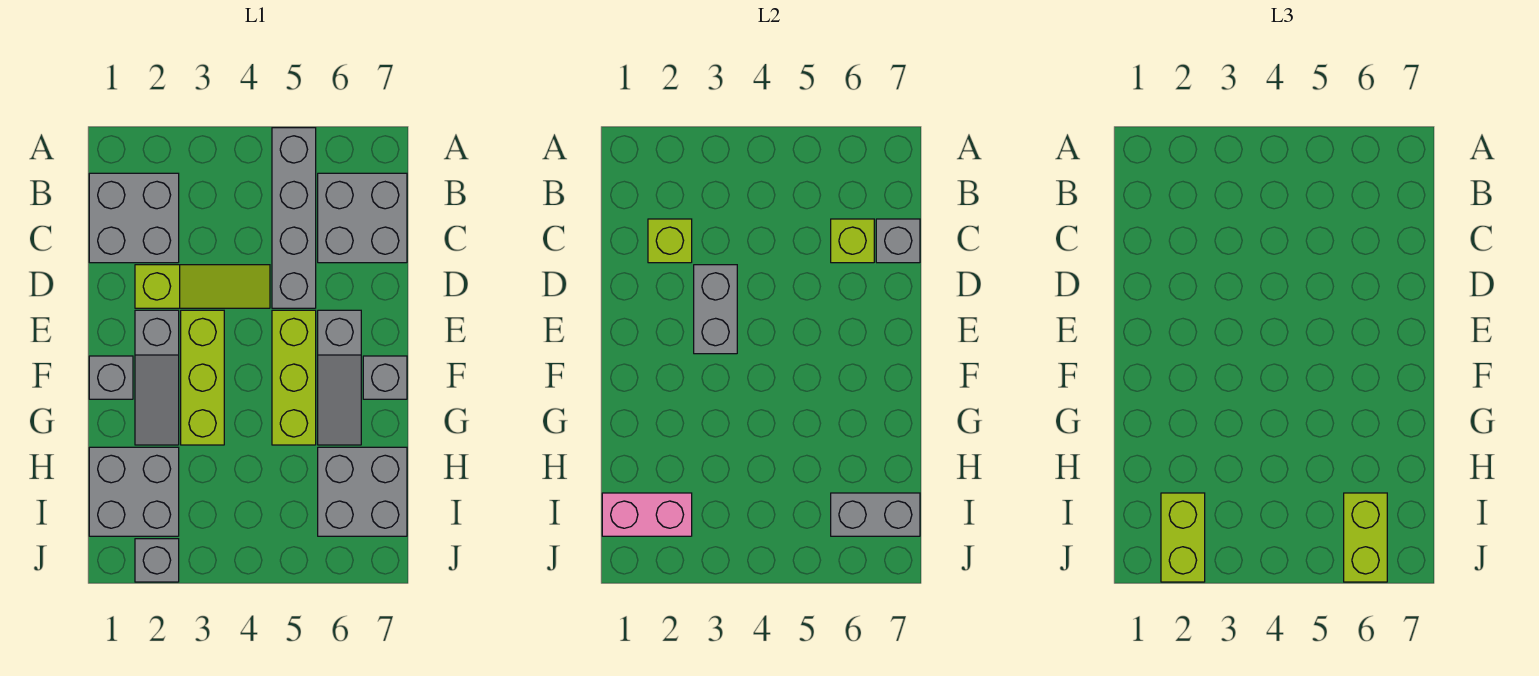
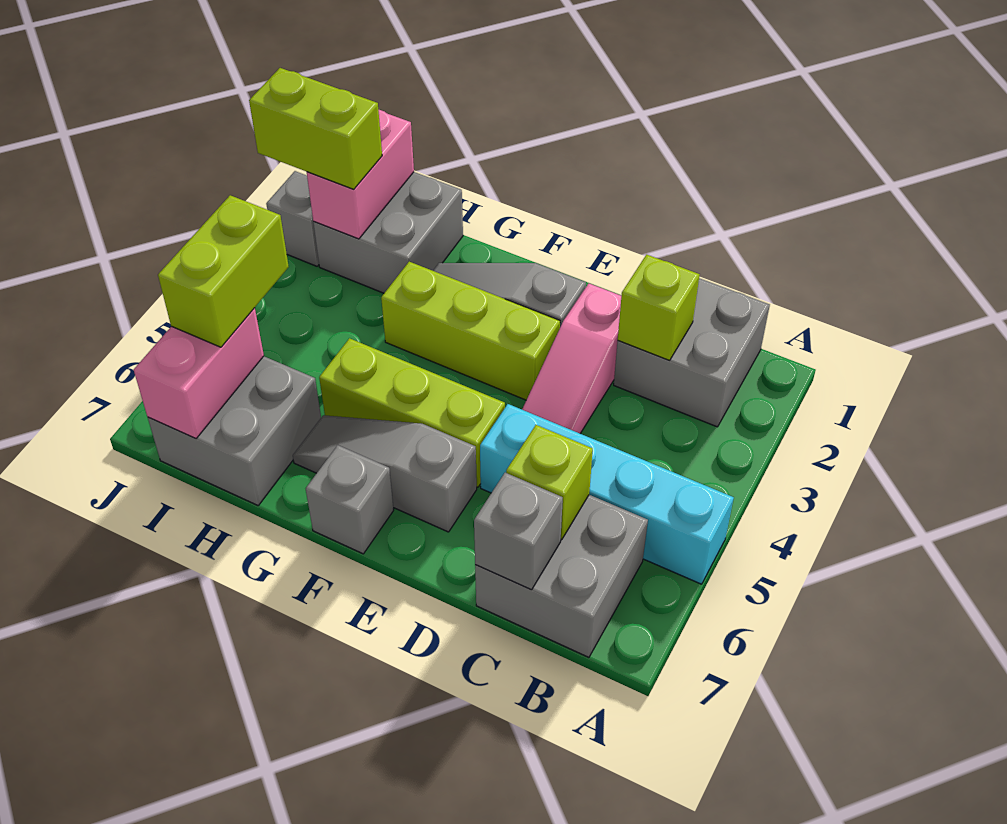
grey brick A5:D5 level 1 -> cyan brick A5:D5 level 1
lime slope D2:D4 level 1 top 2 -> pink slope D2:D4 level 1 top 2
grey brick D3:E3 level 2 -> none
grey brick F1 level 1 -> none
grey brick I6:I7 level 2 -> pink brick I6:I7 level 2
lime brick I6:J6 level 3 -> lime brick I5:I6 level 3

